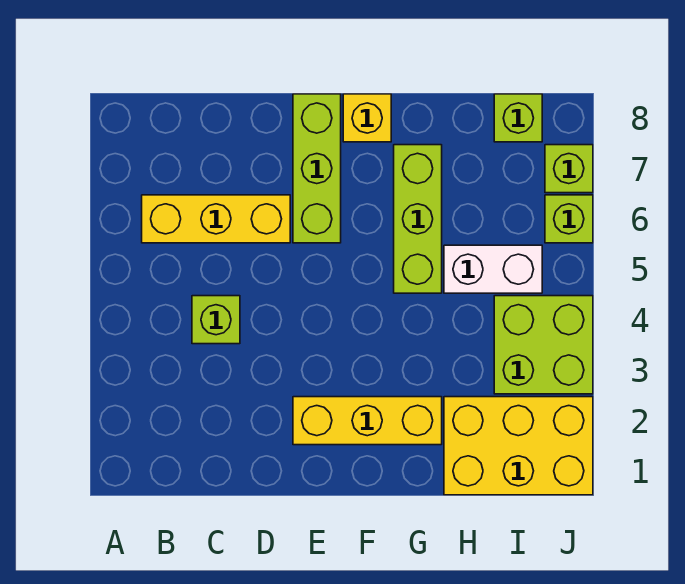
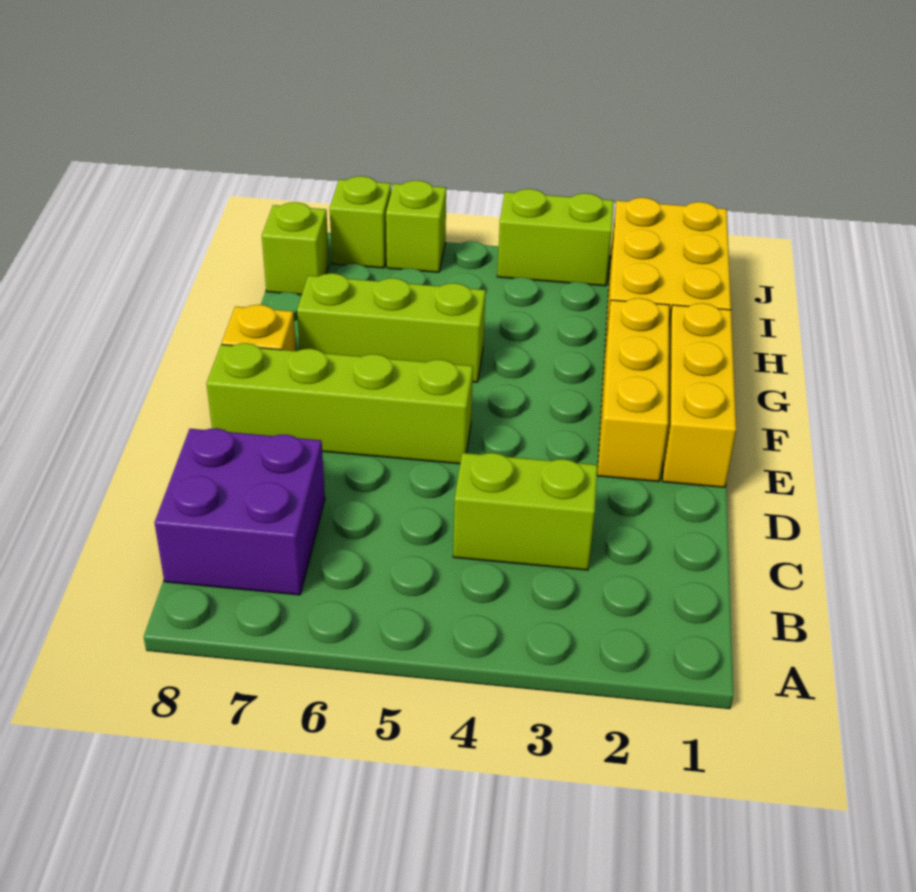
yellow brick B6:D6 level 1 -> yellow brick E1:G1 level 1
none -> purple brick B7:C8 level 1
lime brick C4 level 1 -> lime brick C3:C4 level 1
lime brick E6:E8 level 1 -> lime brick E5:E8 level 1
white brick H5:I5 level 1 -> none
lime brick I3:J4 level 1 -> lime brick J3:J4 level 1

